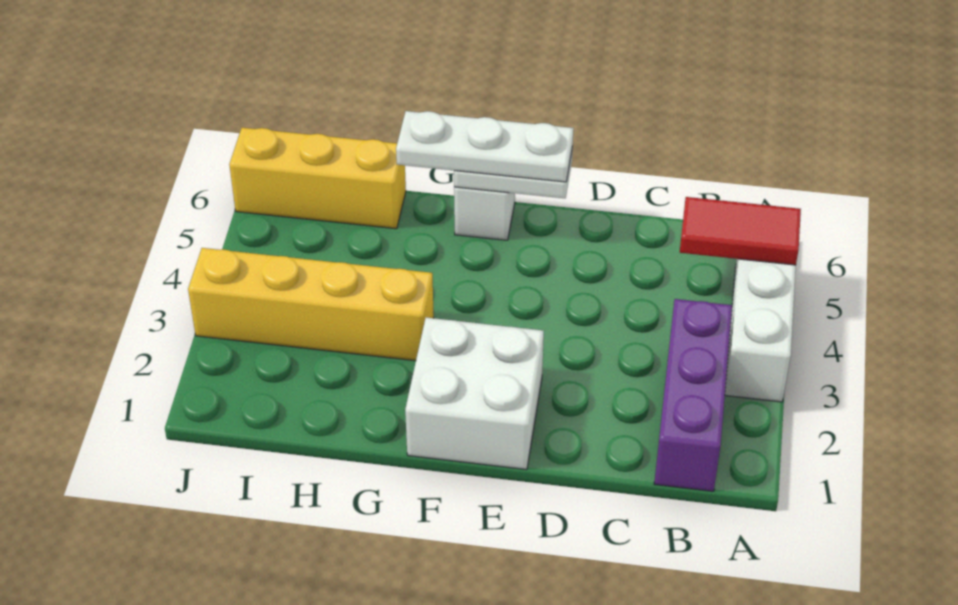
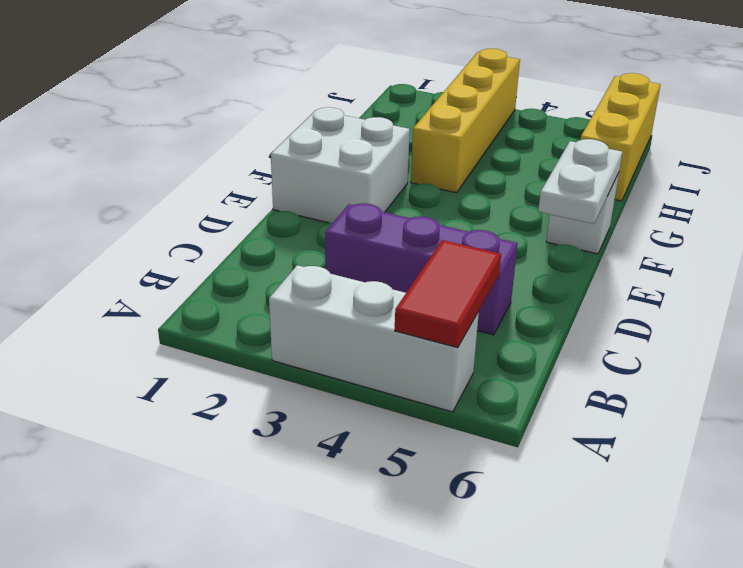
purple brick B1:B3 level 1 -> purple brick C3:C5 level 1
white plate E6:G6 level 3 -> none

